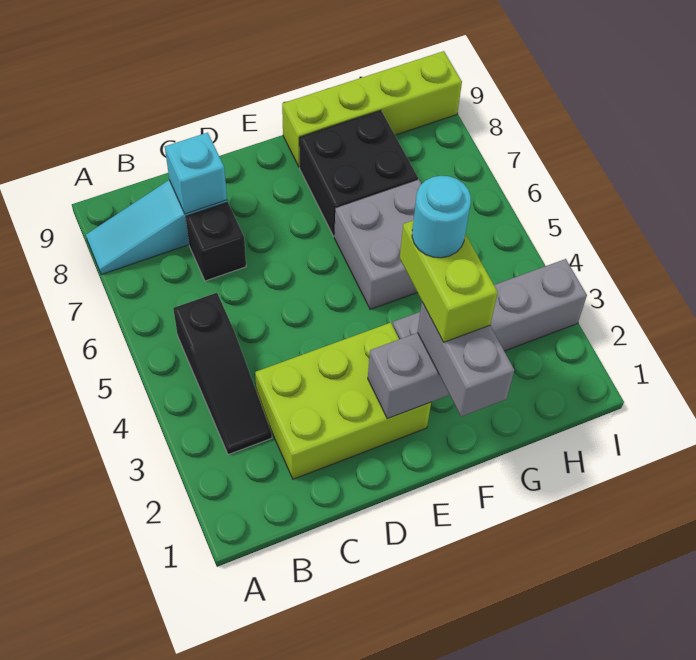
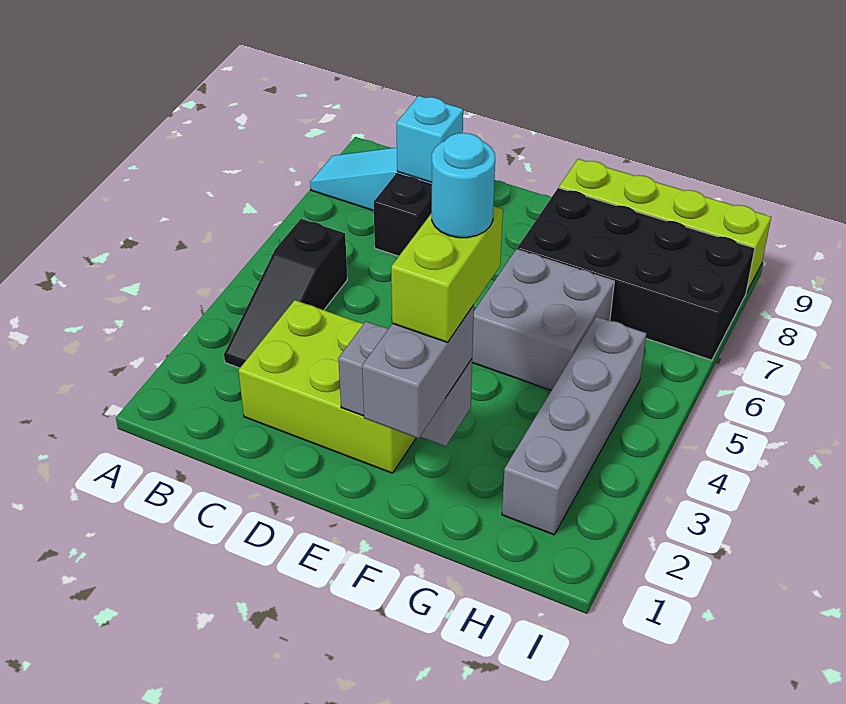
grey brick F3:I3 level 1 -> grey brick H2:H5 level 1
black brick F7:G8 level 1 -> black brick F7:I8 level 1

